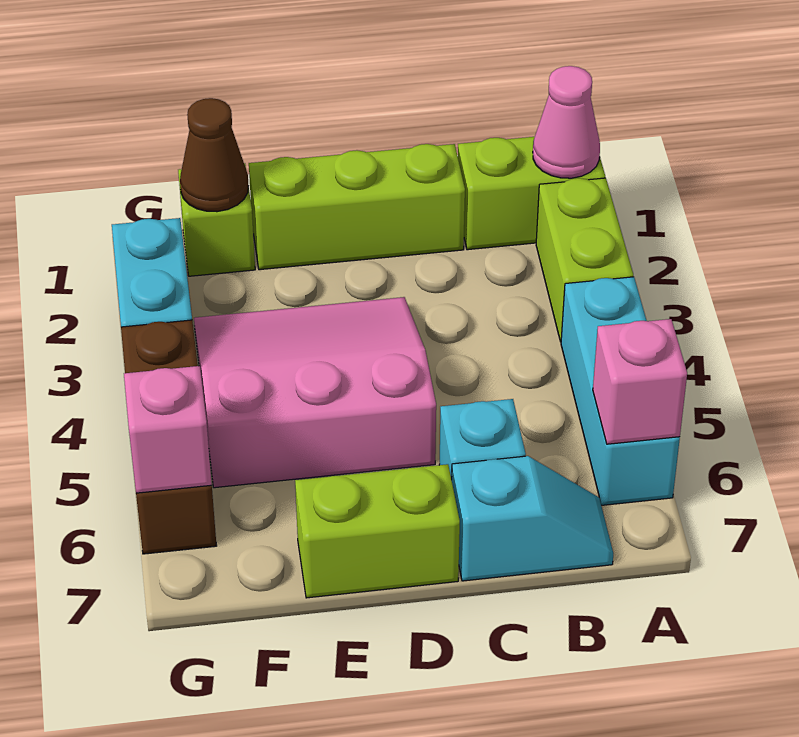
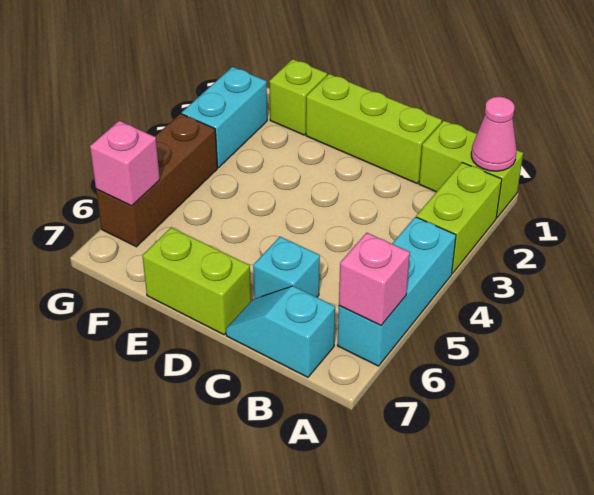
cyan slope B7:C7 level 1 top C -> cyan slope B7:C7 level 1 top B
pink slope D3:F5 level 1 top 5 -> none
brown cone F1 level 2 -> none

